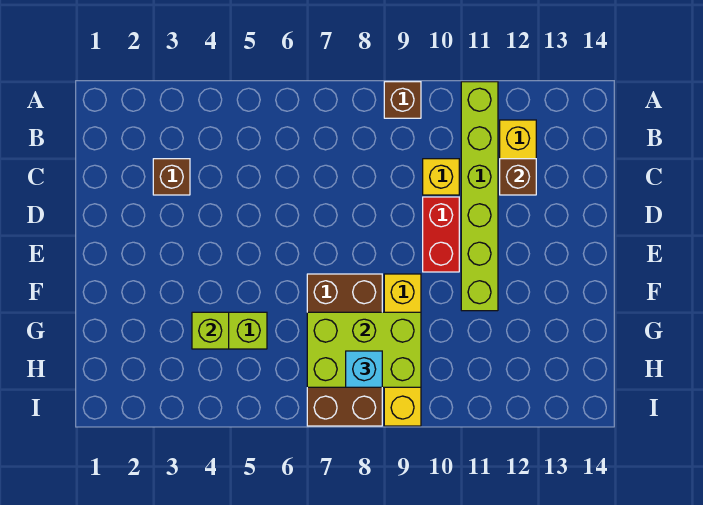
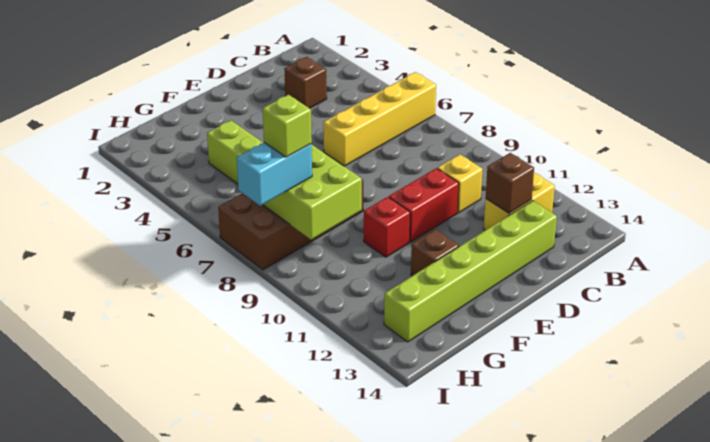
brown brick A9 level 1 -> brown brick F12 level 1
lime brick A11:F11 level 1 -> lime brick C13:H13 level 1
yellow brick F9:I9 level 1 -> yellow brick A6:D6 level 1
none -> red brick F10 level 1
lime brick G4 level 2 -> lime brick H8 level 4
cyan brick H8 level 3 -> cyan brick H8:I8 level 3

